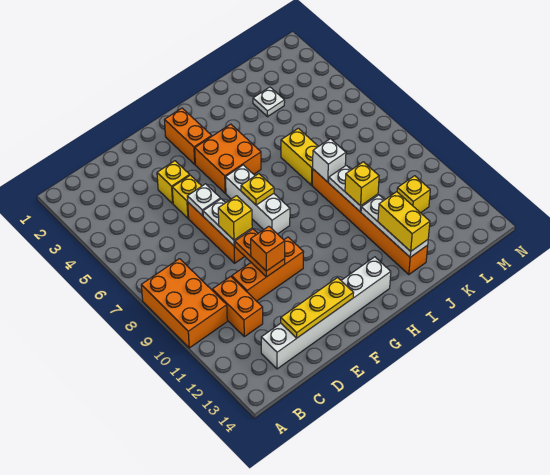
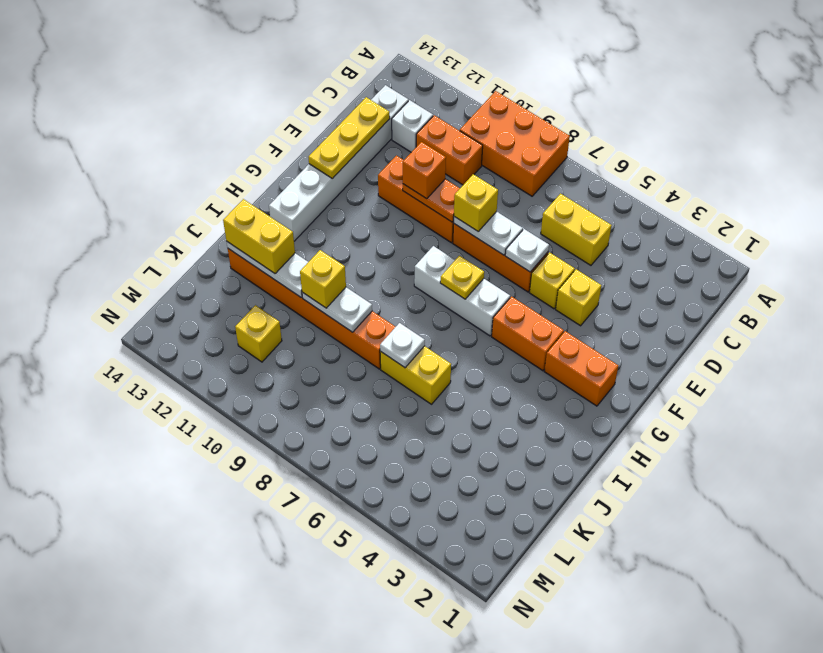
none -> yellow brick C5:C6 level 1
orange brick D10:F10 level 1 -> orange brick E9:E11 level 1
orange brick G4:H5 level 1 -> orange brick G4:G5 level 1
white brick J8 level 2 -> white brick C12 level 1
white plate K3 level 1 -> white plate J7 level 2

